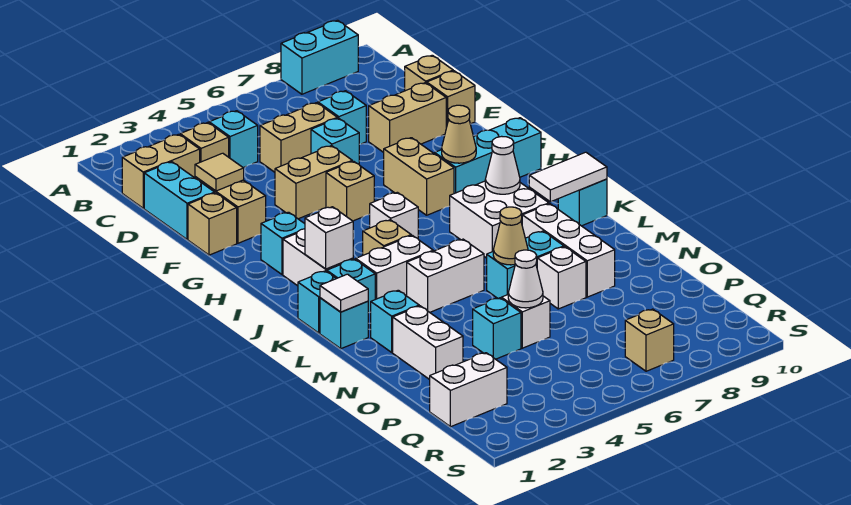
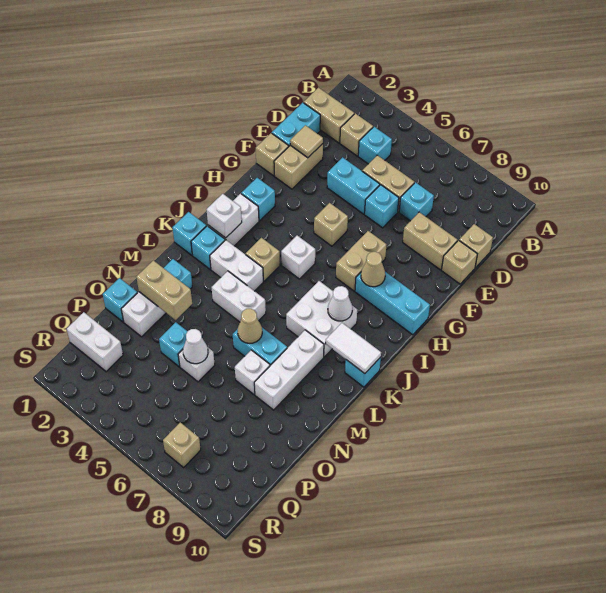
cyan brick A8:A9 level 1 -> cyan brick E4:E5 level 1
tan brick F4:F5 level 1 -> tan brick N2:N3 level 2
cyan brick L1 level 1 -> cyan brick O1 level 1
white tile L1 level 2 -> none

